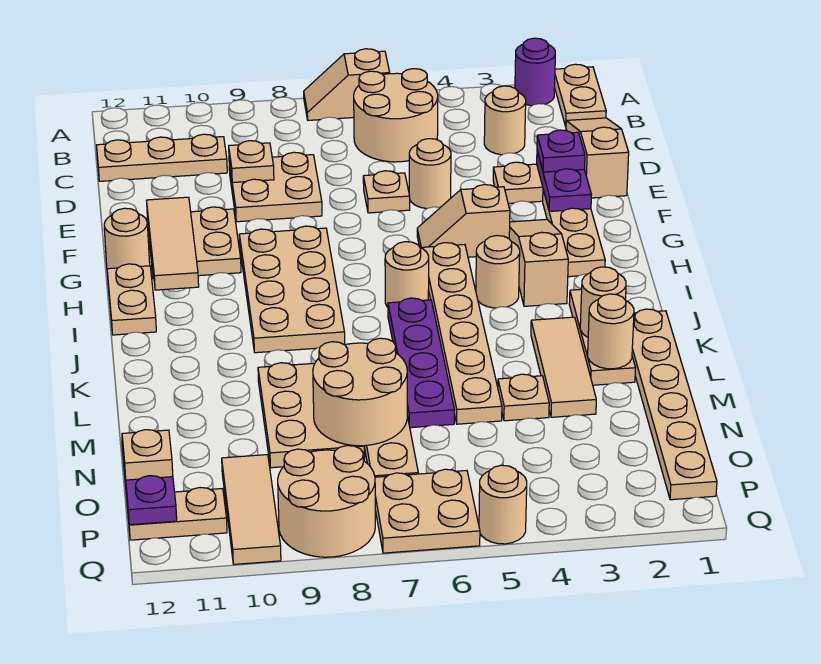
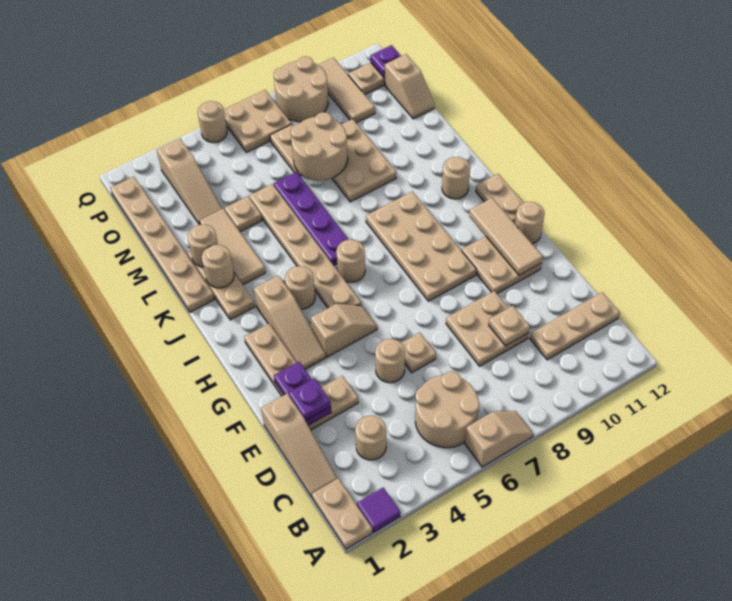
purple round brick A2 level 1 -> purple tile A2 level 1
none -> tan round brick J11 level 1
none -> tan slope N3:P3 level 1 top P

